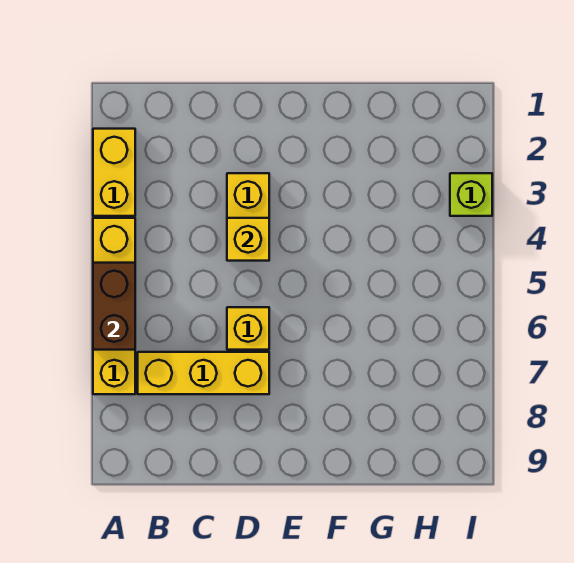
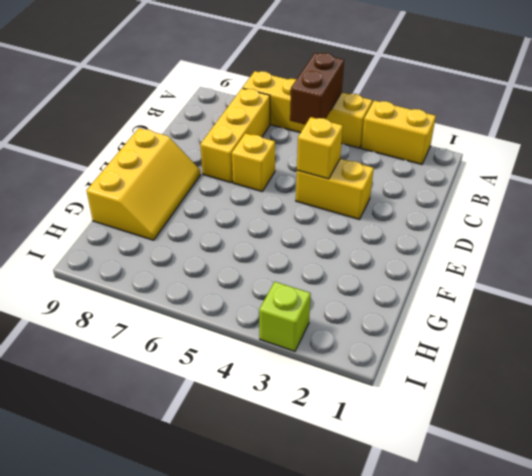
brown brick A5:A6 level 2 -> brown brick A5:B5 level 2
none -> yellow slope E8:G9 level 1 top 9

